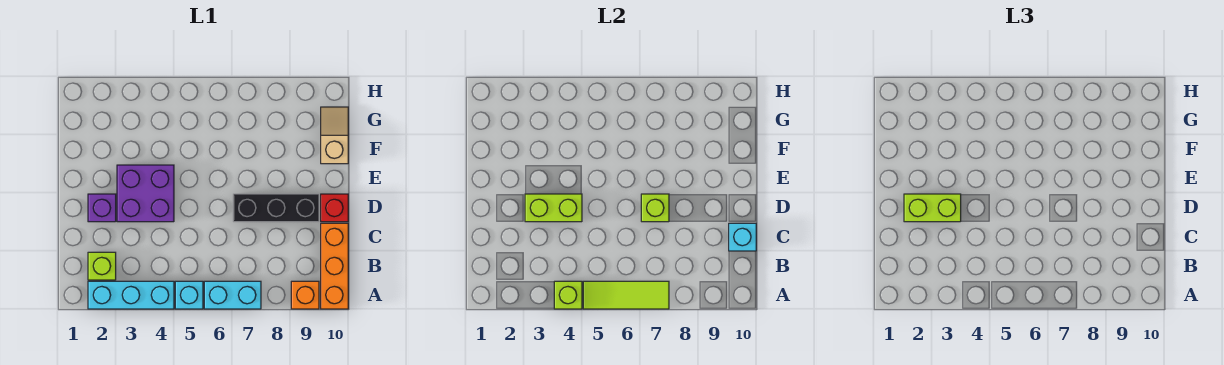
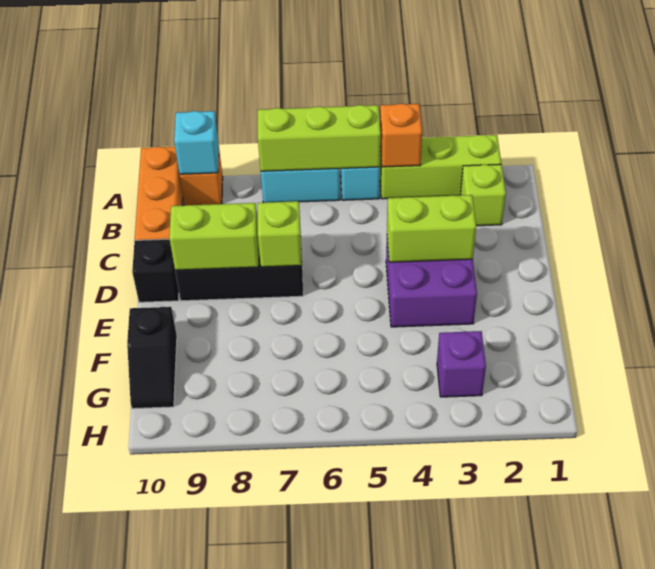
cyan brick A2:A4 level 1 -> lime brick A2:A4 level 1
lime brick A4 level 2 -> orange brick A4 level 2
lime tile A5:A7 level 2 -> lime brick A5:A7 level 2
cyan brick C10 level 2 -> cyan brick A9 level 2
purple brick D2 level 1 -> purple brick G3 level 1
lime brick D2:D3 level 3 -> lime brick D8:D9 level 2
red brick D10 level 1 -> black brick D10 level 1
tan slope F10:G10 level 1 top F -> black slope F10:G10 level 1 top F

